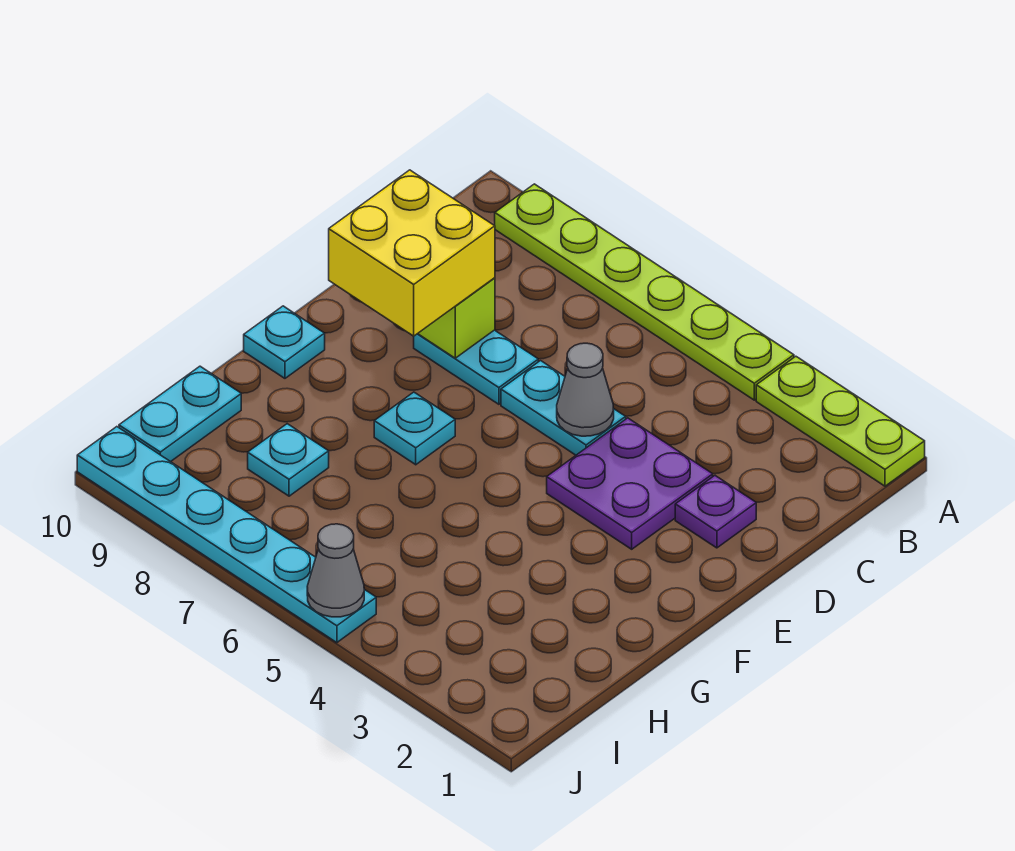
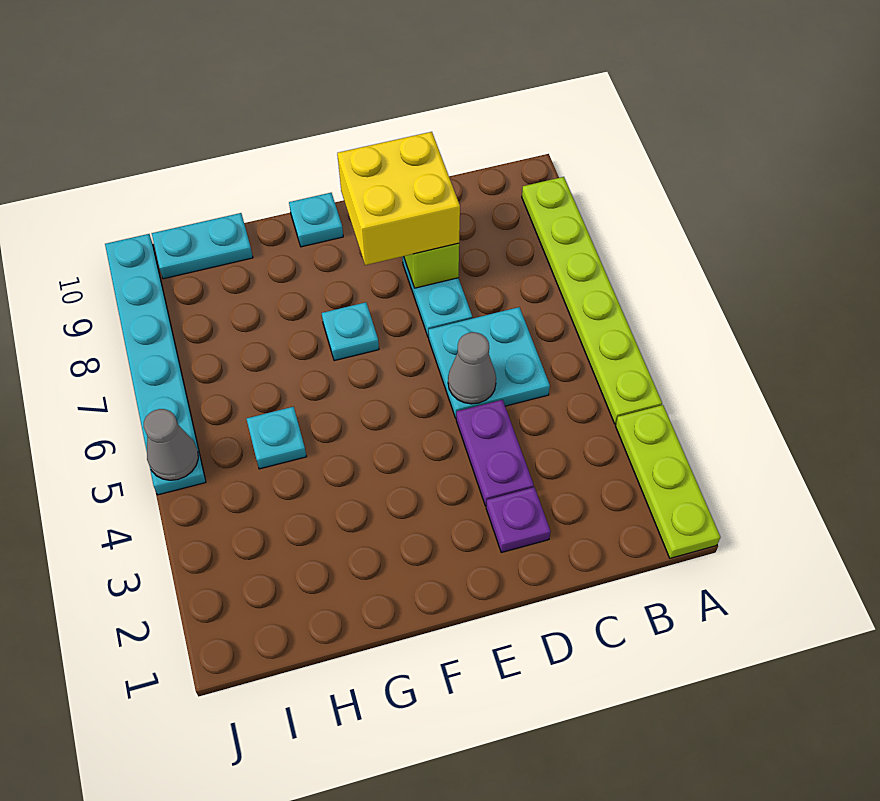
purple plate D3:E4 level 1 -> purple plate D3:D4 level 1
cyan plate D5:D6 level 1 -> cyan plate C5:D6 level 1
cyan plate H8 level 1 -> cyan plate H5 level 1

